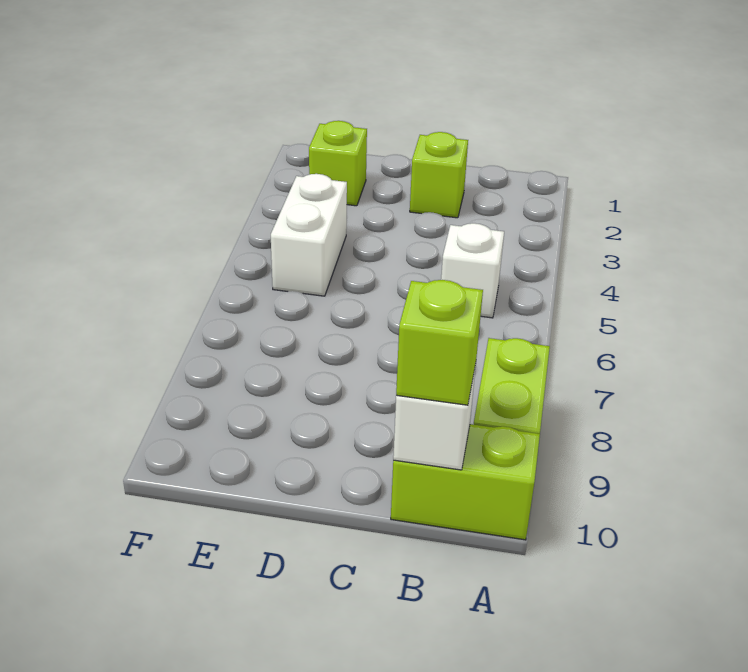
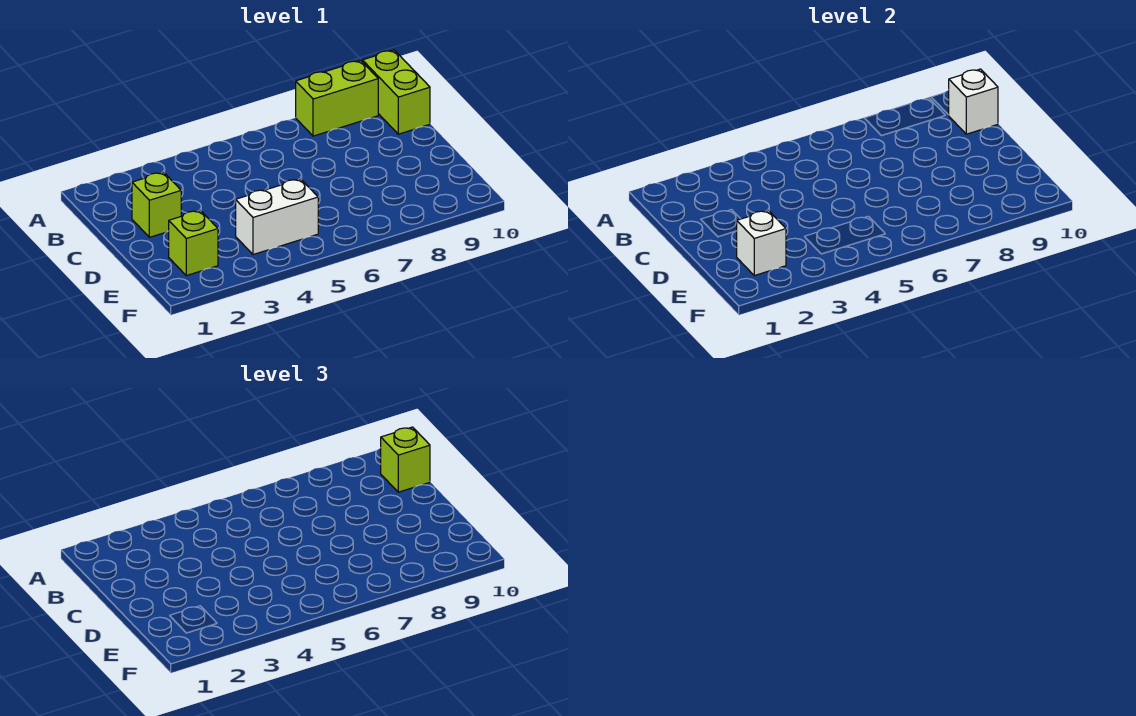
white brick B5 level 1 -> white brick E2 level 2

